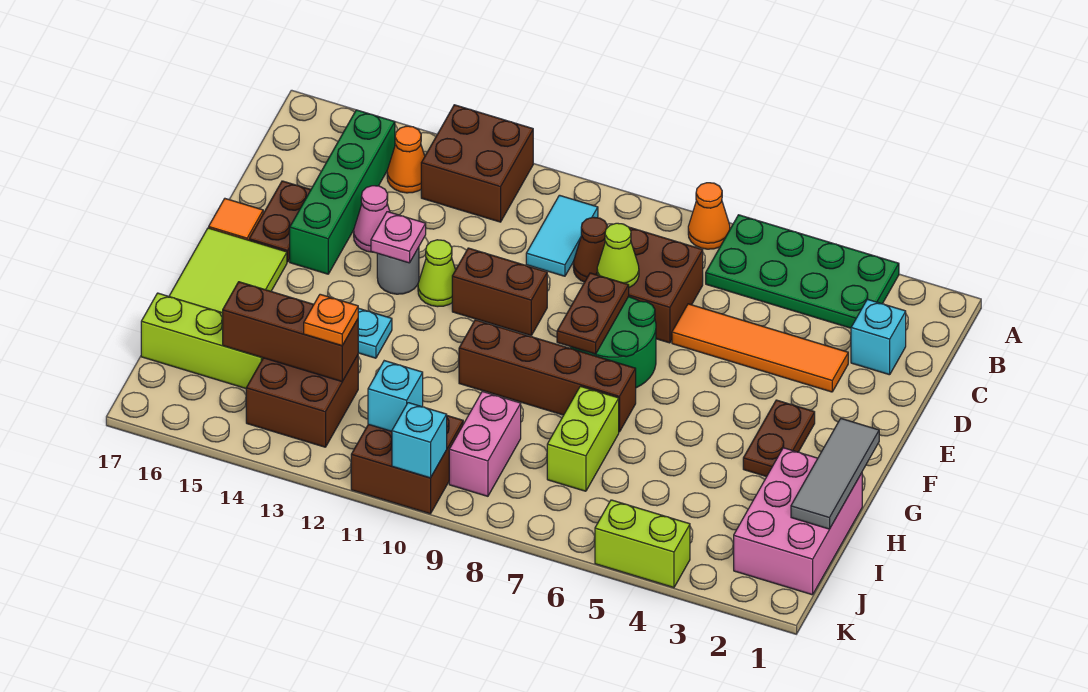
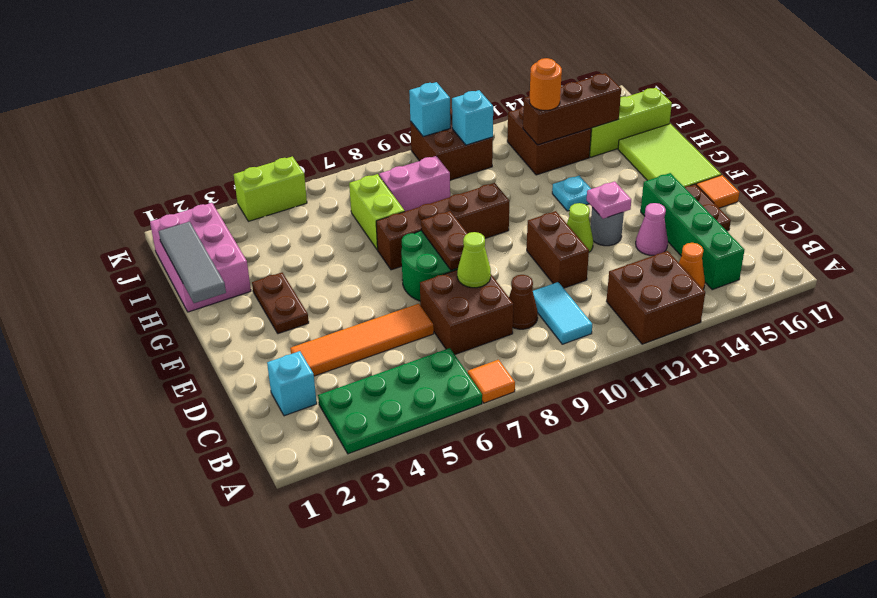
orange cone A7 level 1 -> orange tile A7 level 1
brown brick E10:E11 level 1 -> brown brick D11:E11 level 1
pink brick I9:J9 level 1 -> pink brick I8:I9 level 1
orange plate I13 level 3 -> orange round brick I13 level 3

